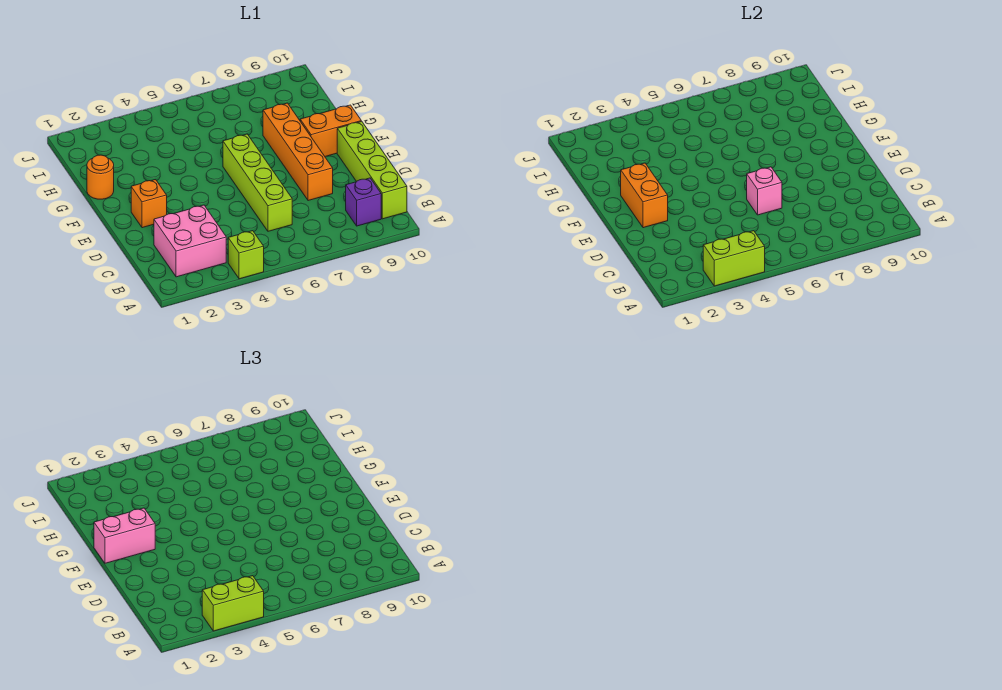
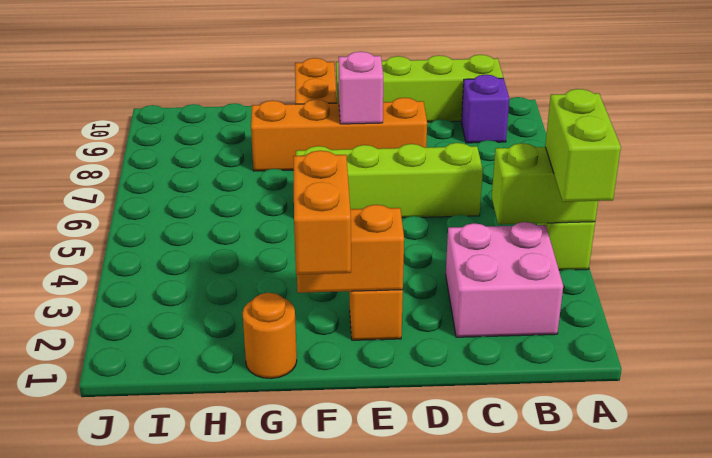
lime brick A3:A4 level 2 -> lime brick A4:B4 level 2
pink brick D6 level 2 -> pink brick E8 level 2
pink brick F1:F2 level 3 -> orange brick F1:F2 level 3

